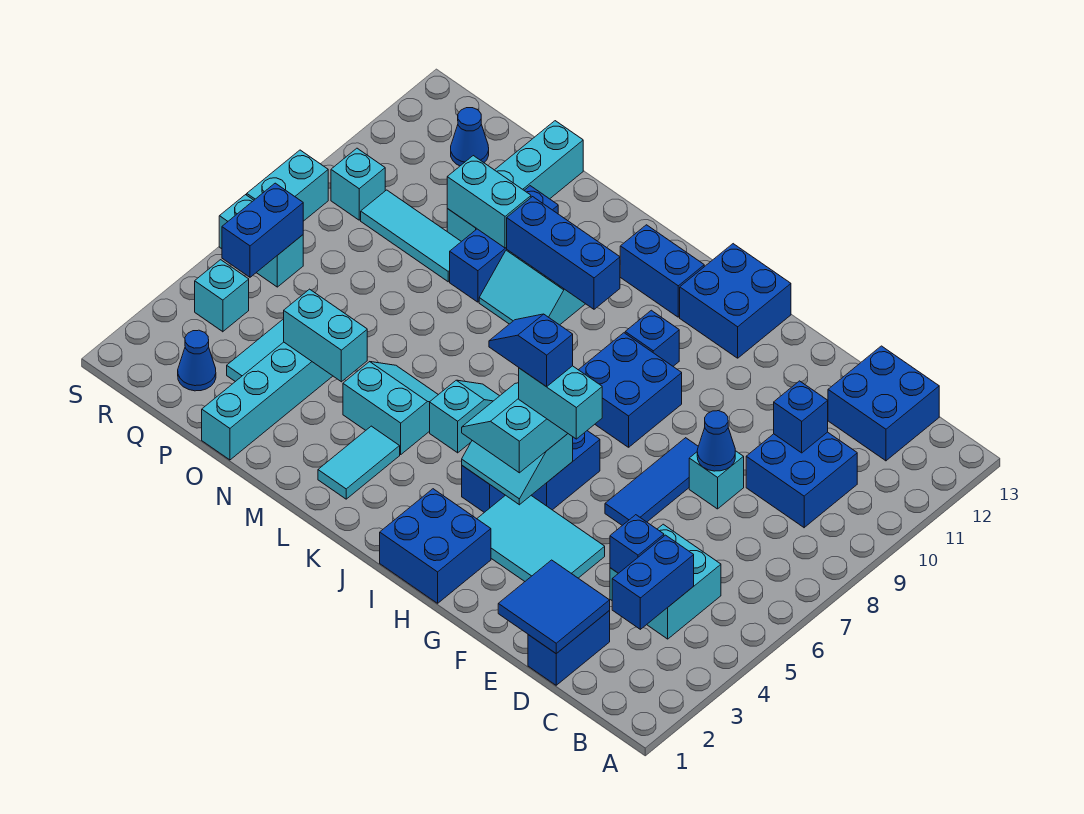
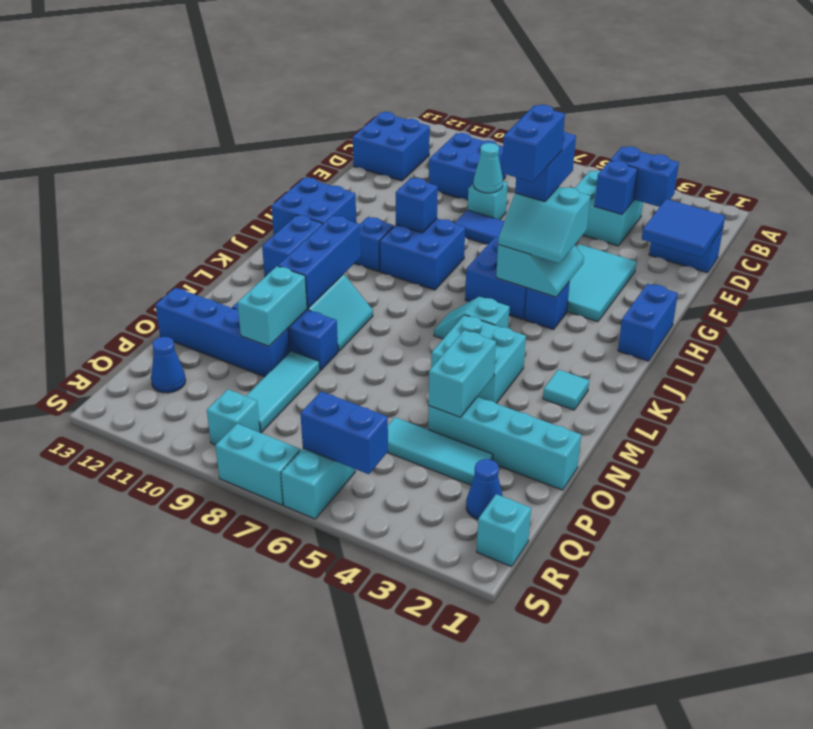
blue brick D10 level 2 -> blue brick H9 level 2
blue cone E8 level 2 -> cyan cone E8 level 2
cyan brick G5:H5 level 4 -> blue brick G5:H5 level 4
blue brick H1:I2 level 1 -> blue brick H1:I1 level 1
blue slope H5:I5 level 5 top H -> blue brick H5:I5 level 5
cyan tile L2:L3 level 1 -> cyan tile L2 level 1
cyan slope L4:M5 level 1 top 4 -> cyan brick L4:M5 level 1
cyan brick O10:O13 level 1 -> blue brick O10:O13 level 1
cyan brick R4 level 1 -> cyan brick R1 level 1

